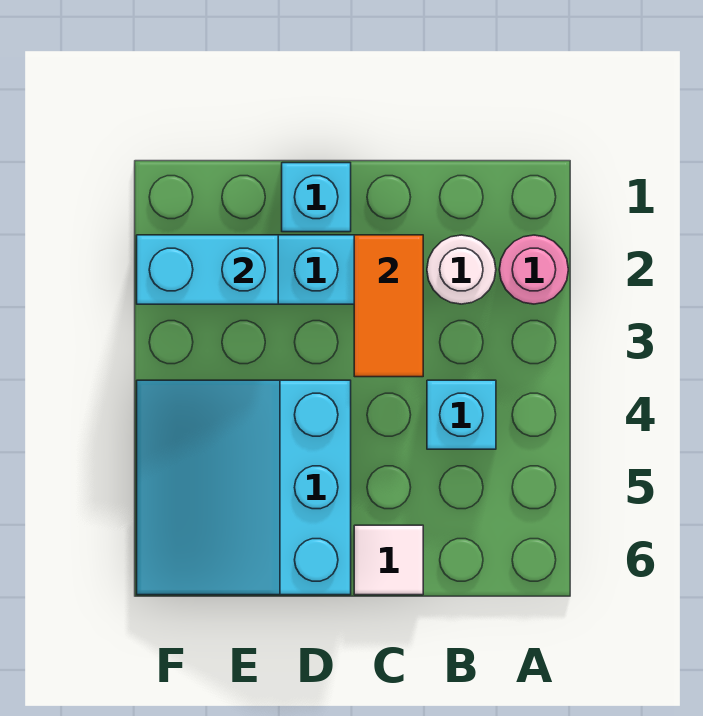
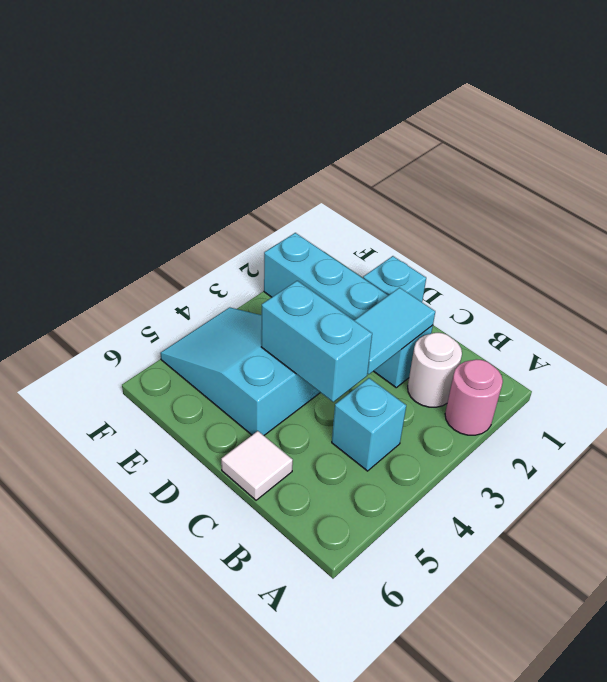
orange tile C2:C3 level 2 -> cyan tile C2:C3 level 2
cyan slope D4:F6 level 1 top D -> cyan slope D4:F5 level 1 top D
cyan brick E2:F2 level 2 -> cyan brick C4:D4 level 2

